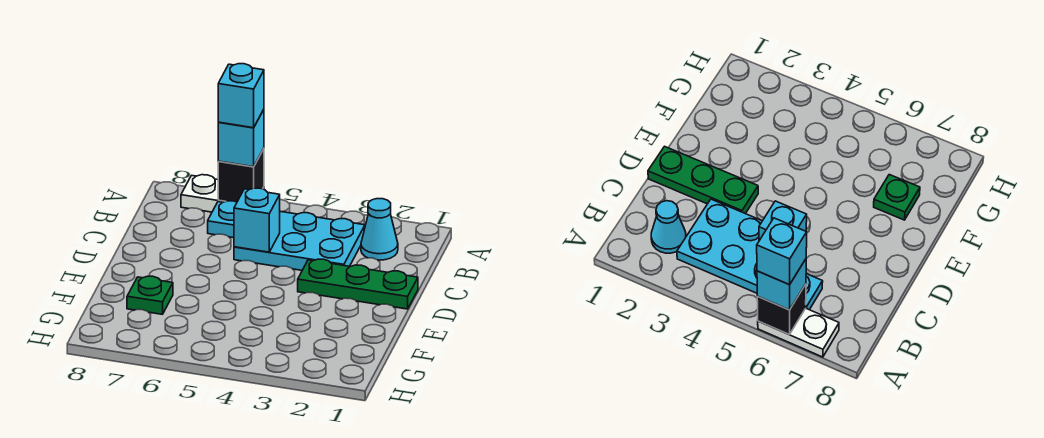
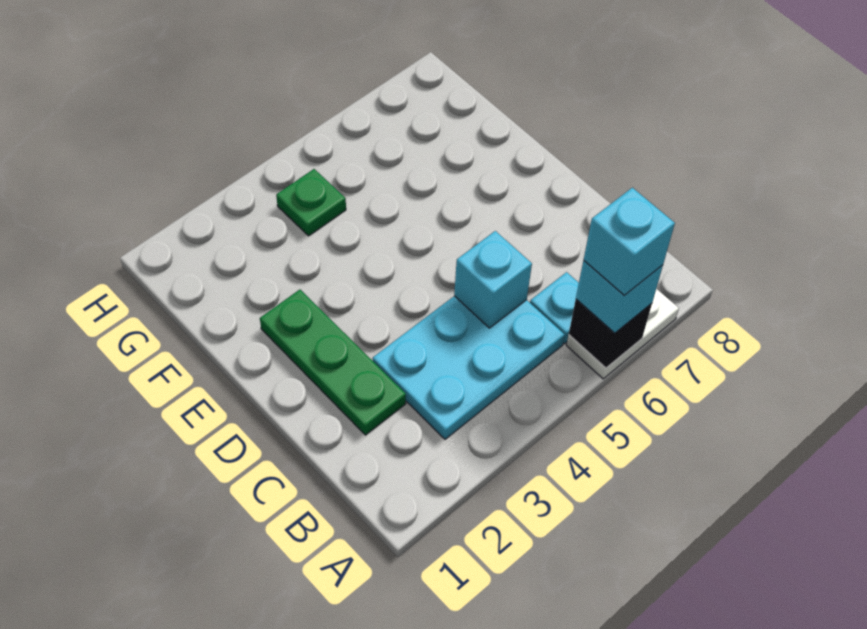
cyan cone B2 level 1 -> none
green plate D1:D3 level 1 -> green plate C2:E2 level 1
green plate F7 level 1 -> green plate G4 level 1

